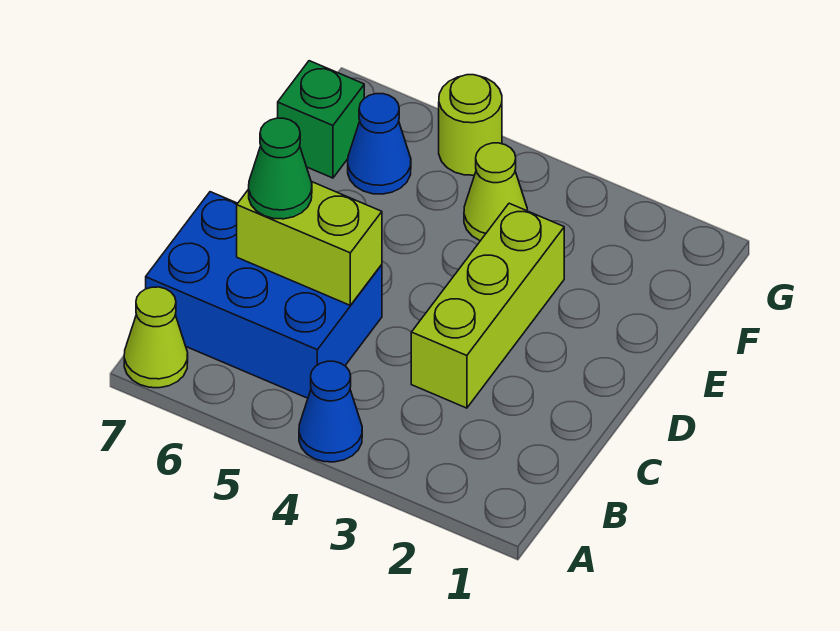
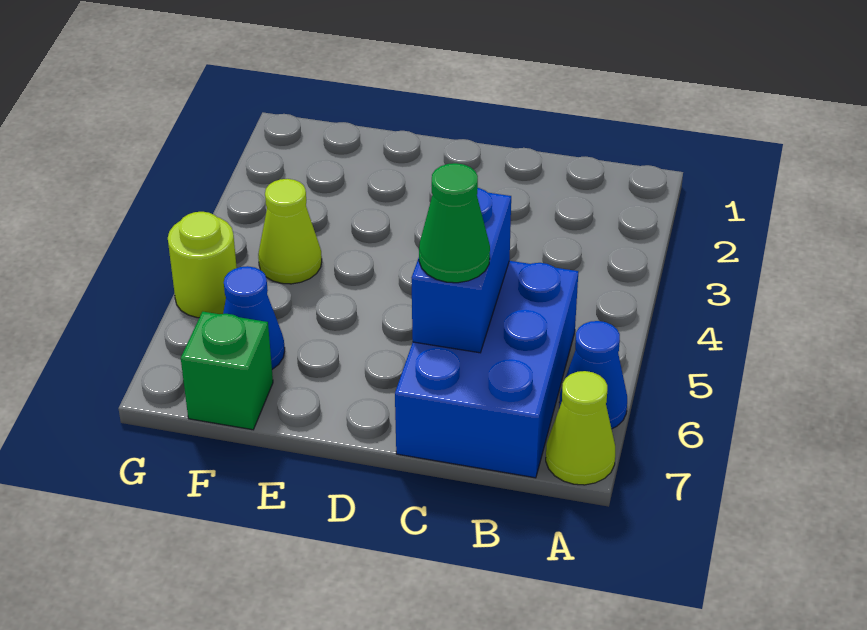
blue cone A4 level 1 -> blue cone A6 level 1
lime brick C3:E3 level 1 -> none
lime brick C5:C6 level 2 -> blue brick C5:C6 level 2

